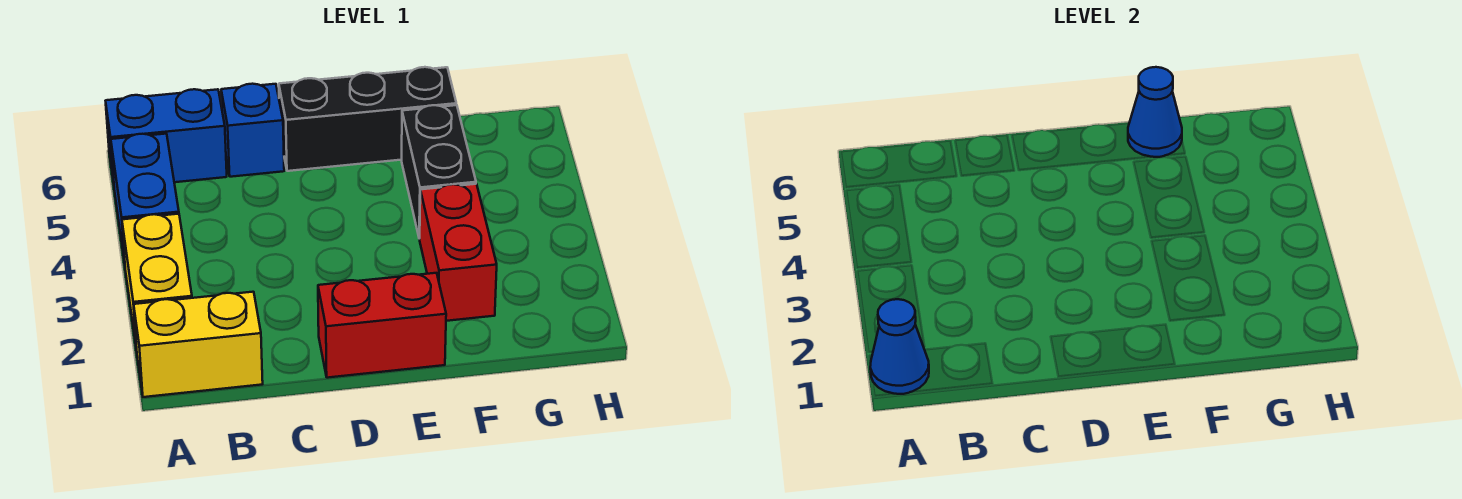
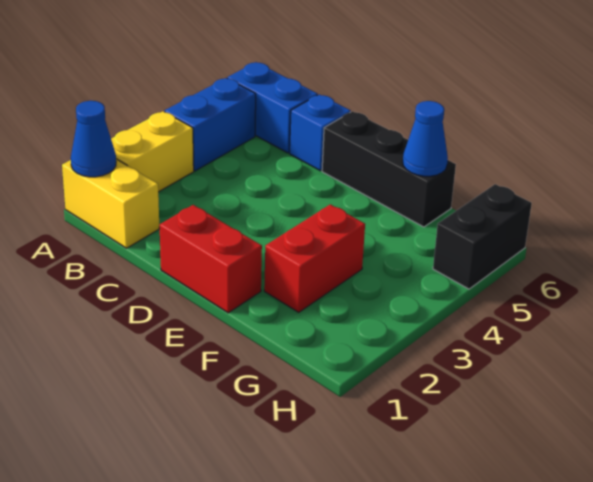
black brick F4:F5 level 1 -> black brick H5:H6 level 1

